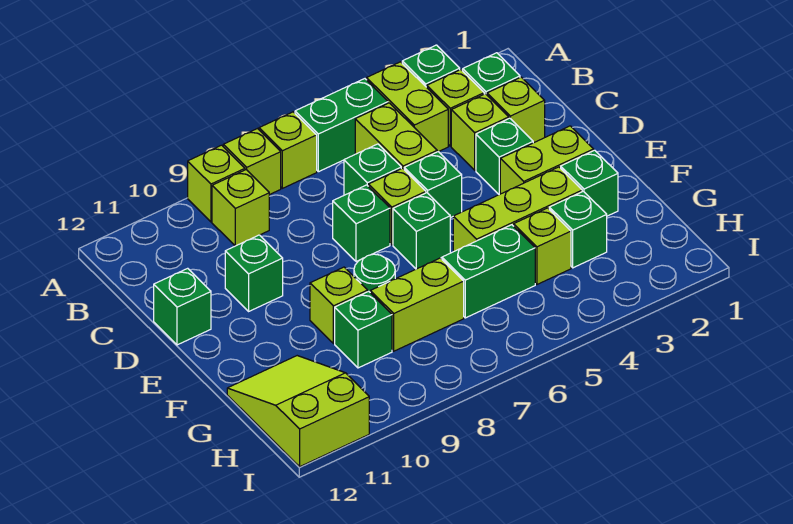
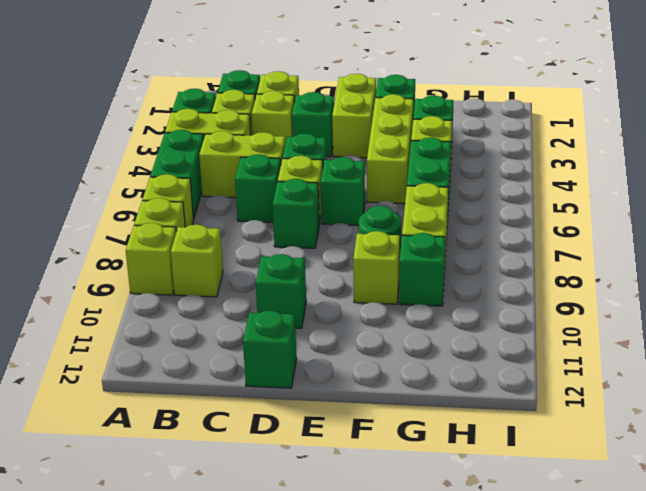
lime slope G11:I12 level 1 top I -> none

